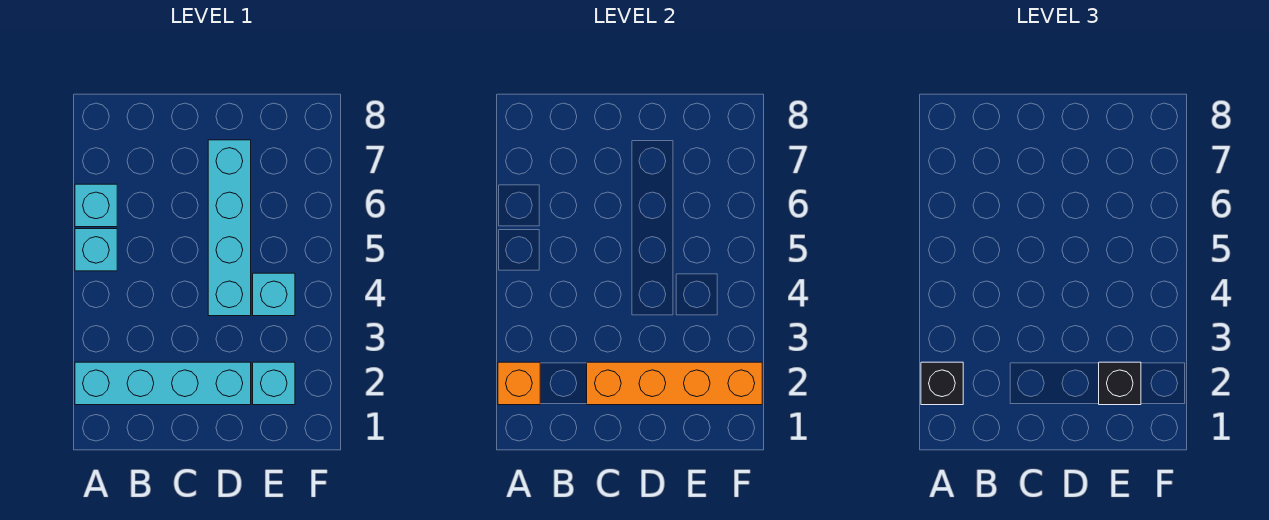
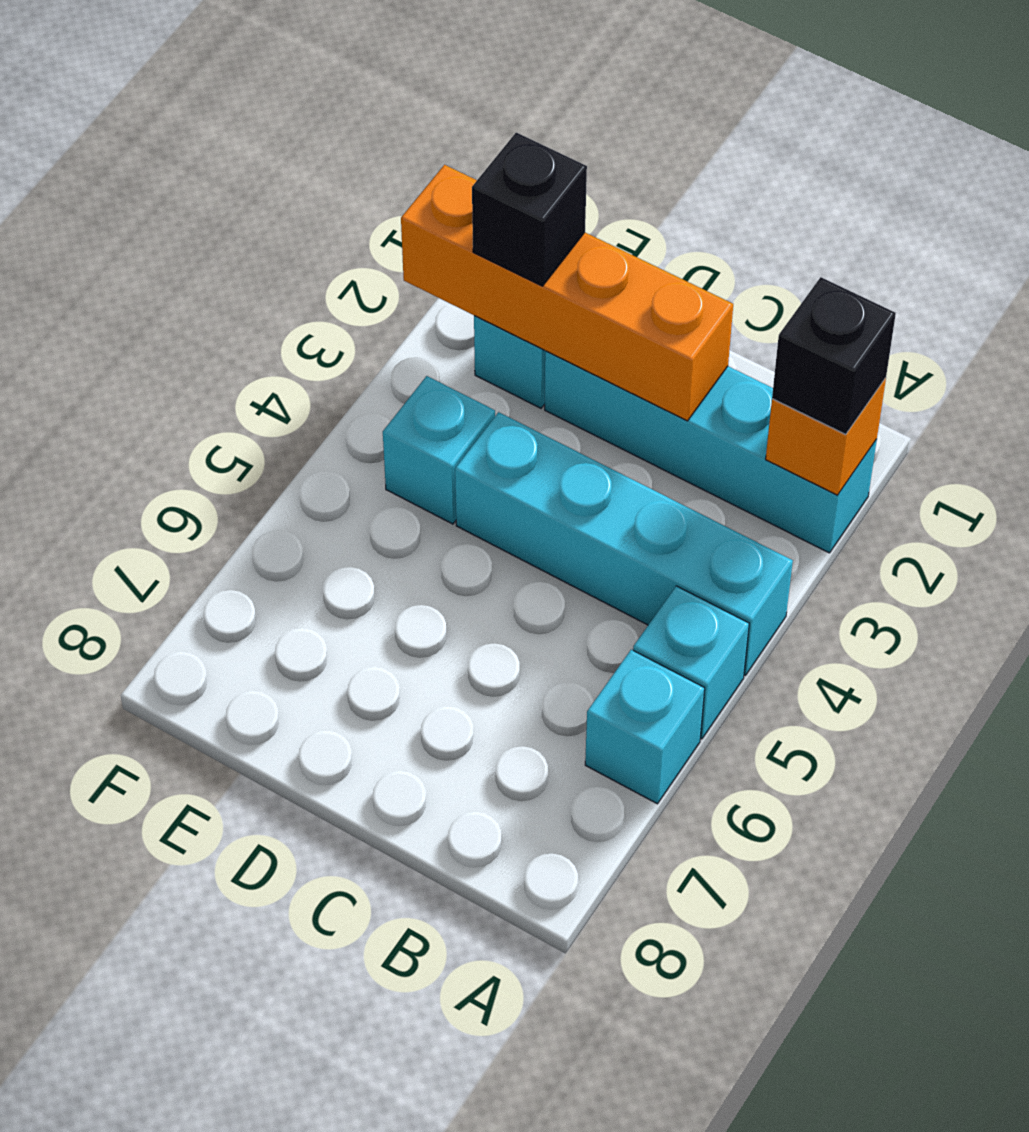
cyan brick D4:D7 level 1 -> cyan brick A4:D4 level 1

